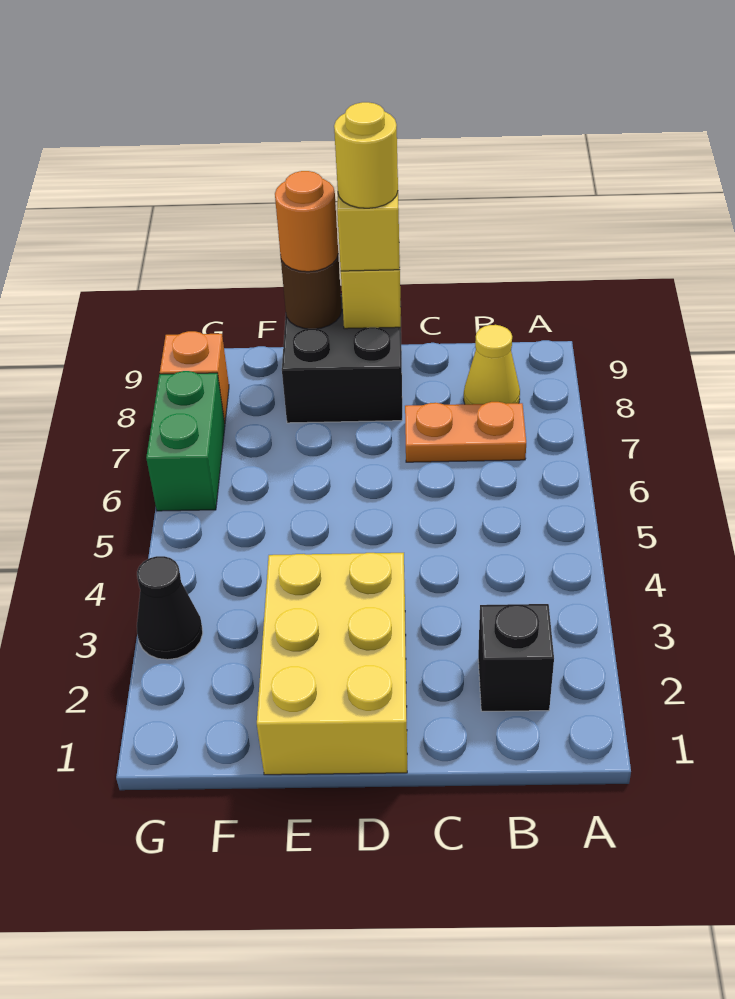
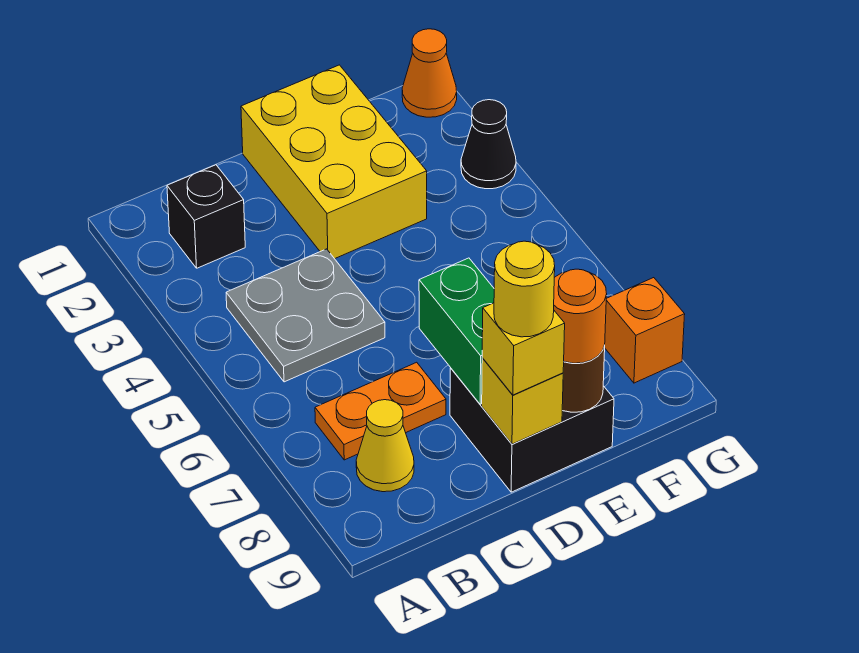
none -> grey plate B4:C5 level 1
none -> orange cone G1 level 1
green brick G6:G7 level 1 -> green brick D7:D8 level 2

